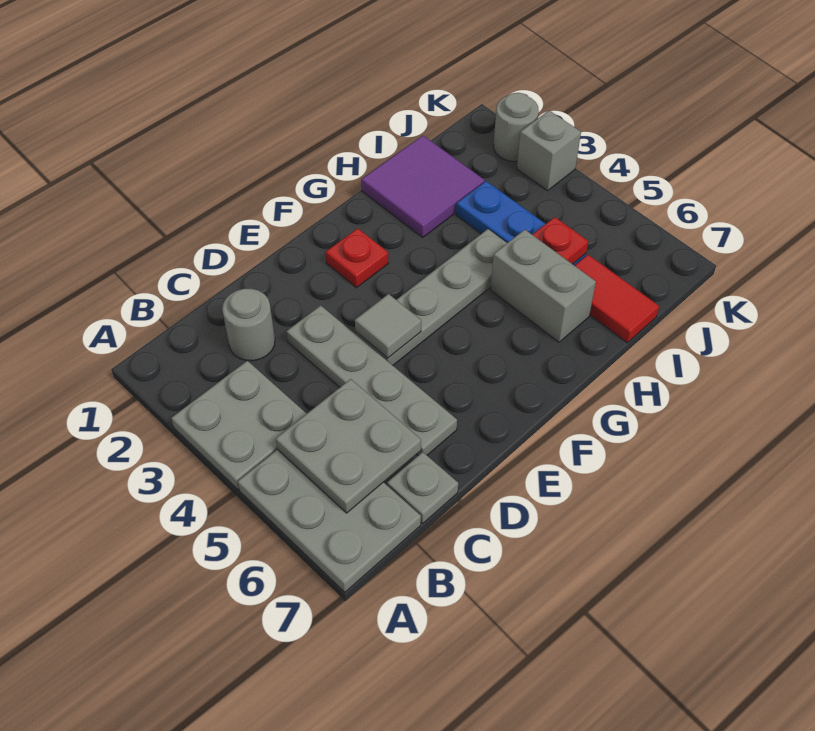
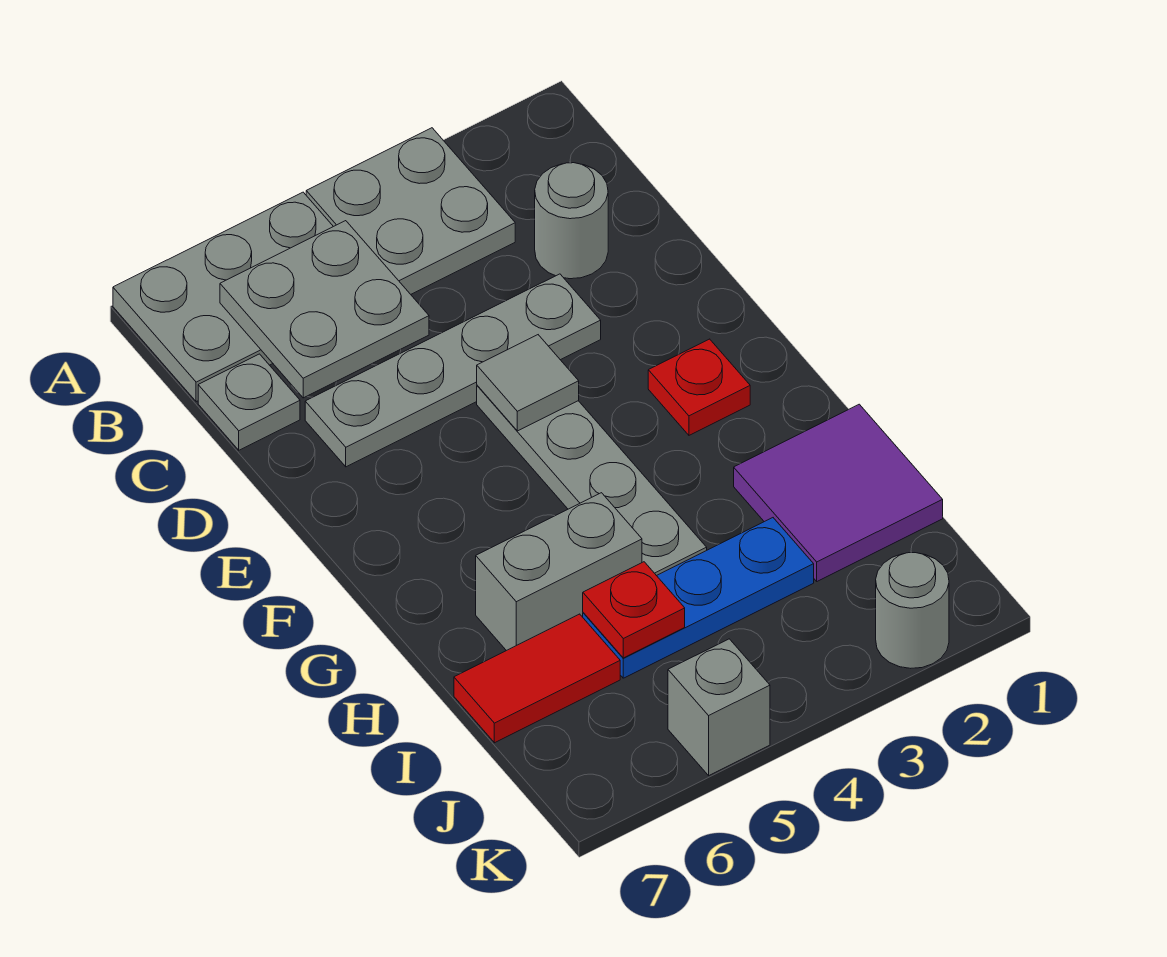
grey brick K3 level 1 -> grey brick K5 level 1

